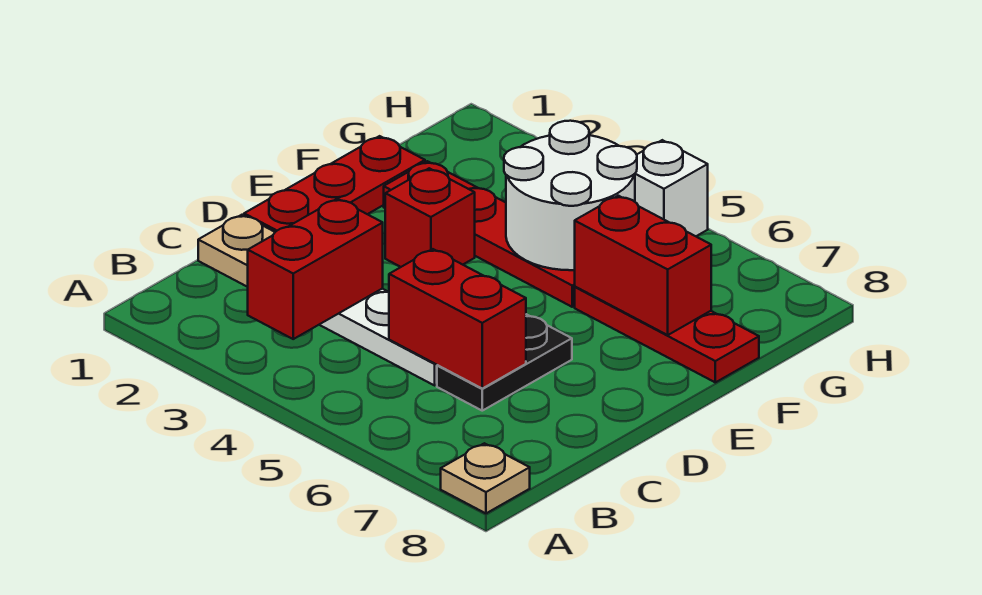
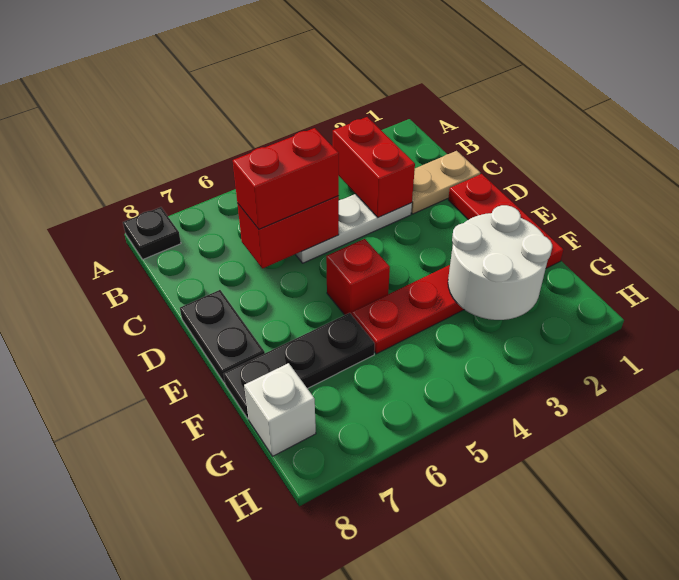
tan plate A8 level 1 -> black plate A8 level 1
black plate C6:D6 level 1 -> black plate D8:E8 level 1
red brick E3 level 1 -> red brick E5 level 1
white round brick F4:G5 level 2 -> white round brick F2:G3 level 2
red plate F6:F8 level 1 -> black plate F6:F8 level 1
red brick F6:F7 level 2 -> red brick C5:C6 level 3
white brick H5 level 1 -> white brick G8 level 1

